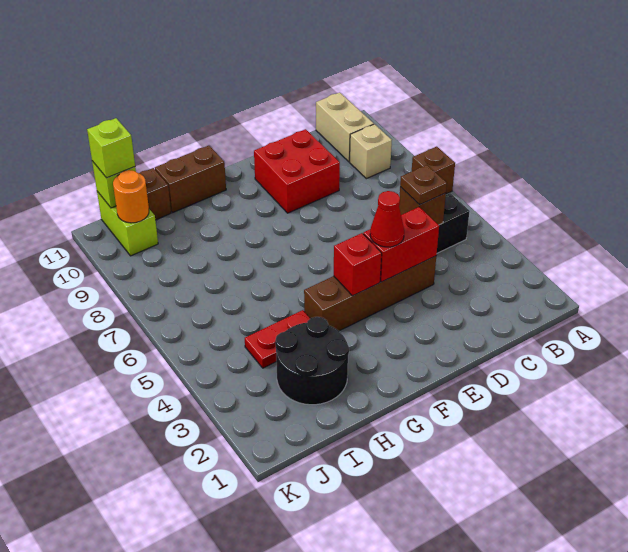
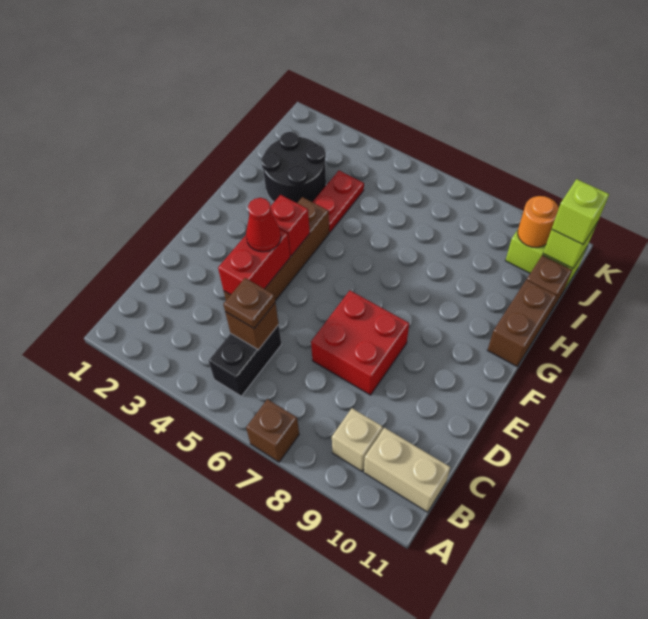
red brick D9:E10 level 1 -> red brick D7:E8 level 1

